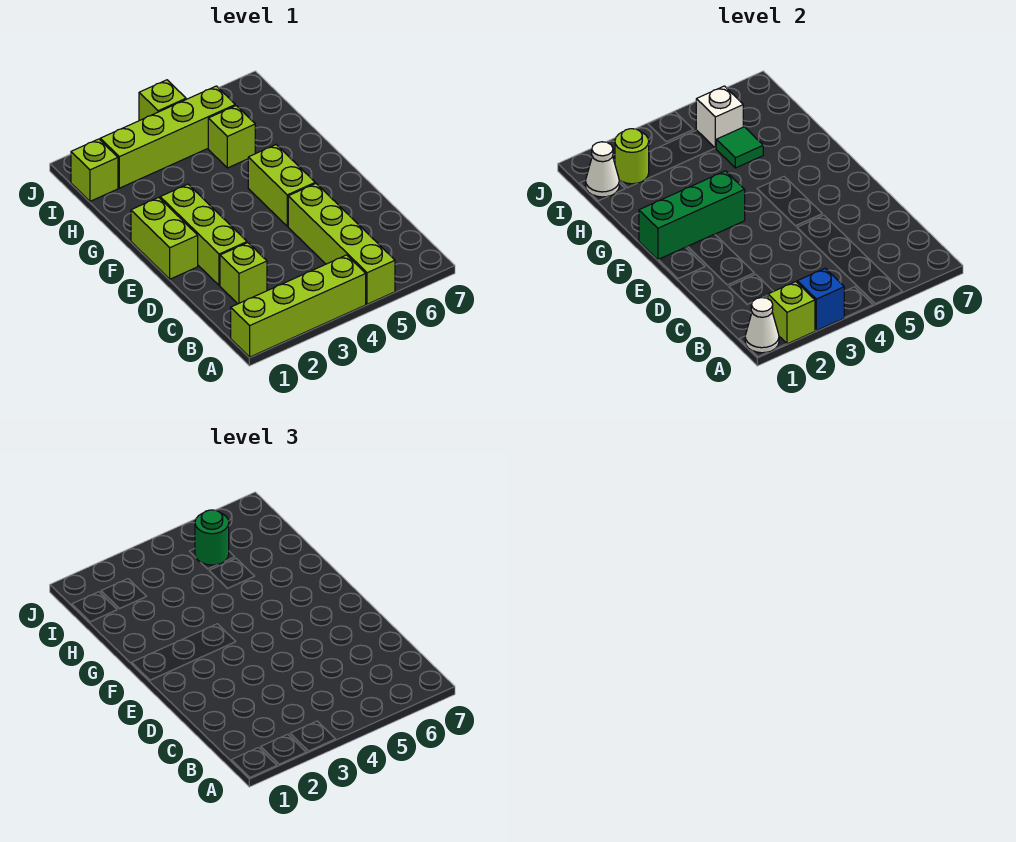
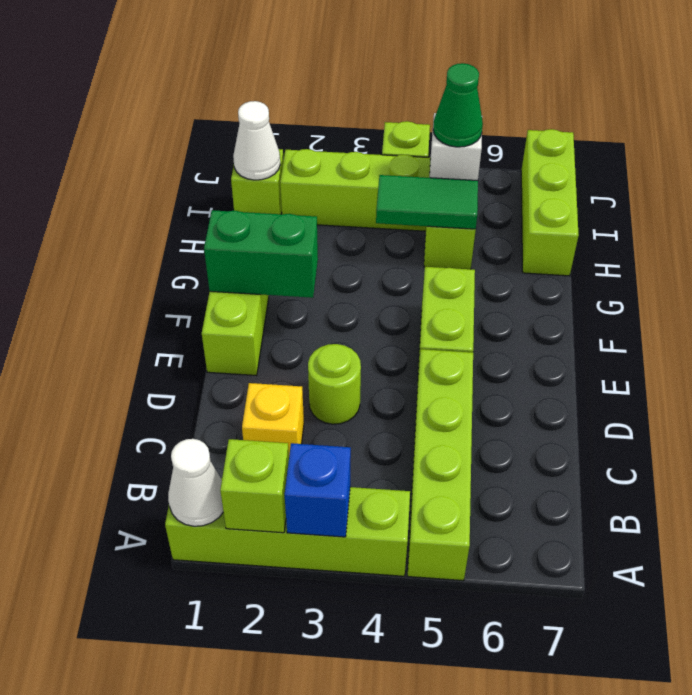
lime brick C2 level 1 -> yellow brick C2 level 1
lime brick D2:F2 level 1 -> lime brick H7:J7 level 1
green brick F1:F3 level 2 -> green brick F1:F2 level 2
green tile H5 level 2 -> green tile H4:H5 level 2
lime round brick I2 level 2 -> lime round brick D3 level 1
green round brick I5 level 3 -> green cone I5 level 3

